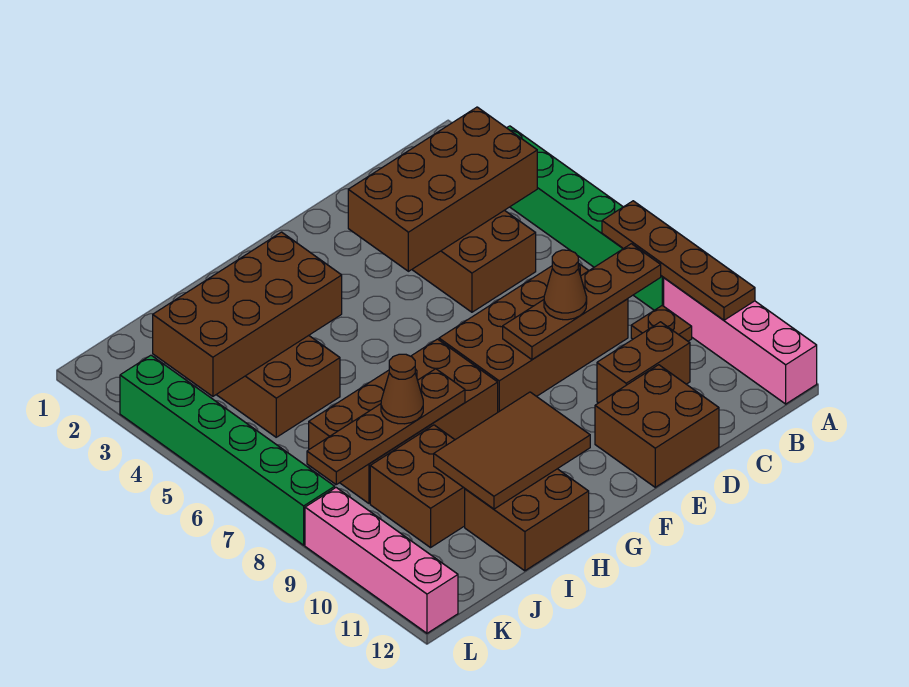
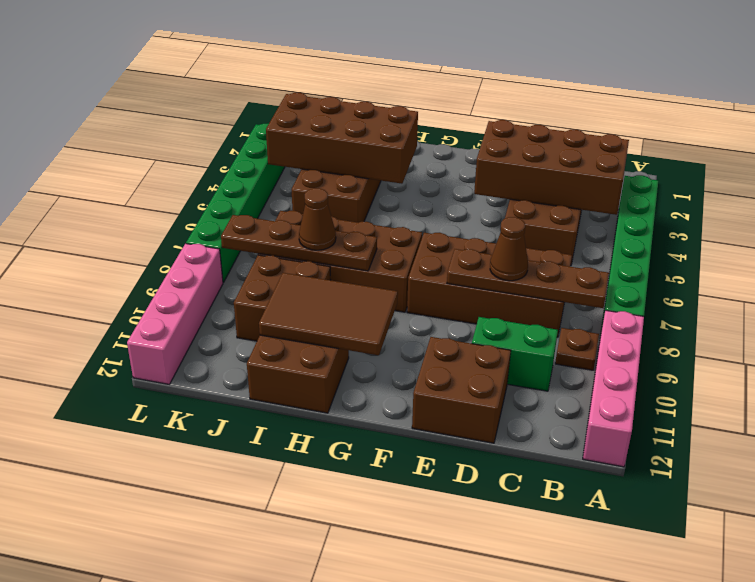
brown plate A7:A10 level 2 -> none
brown brick C10:D10 level 1 -> green brick C10:D10 level 1

